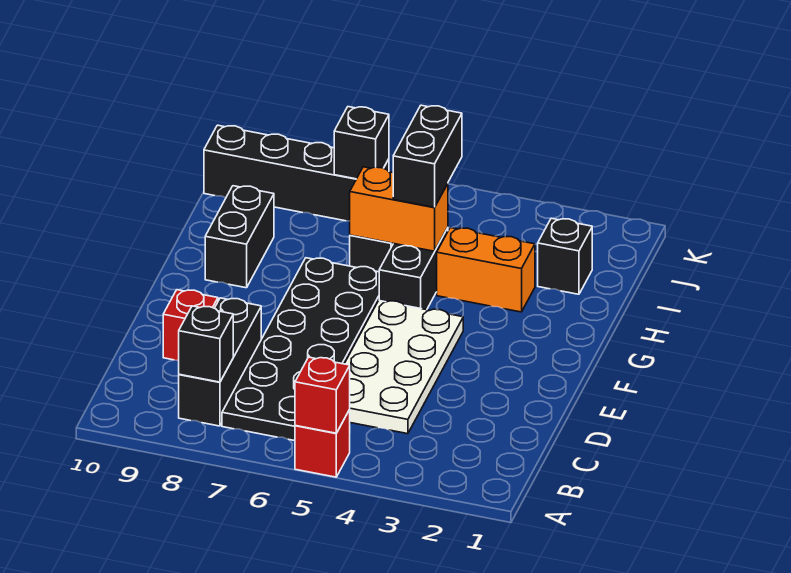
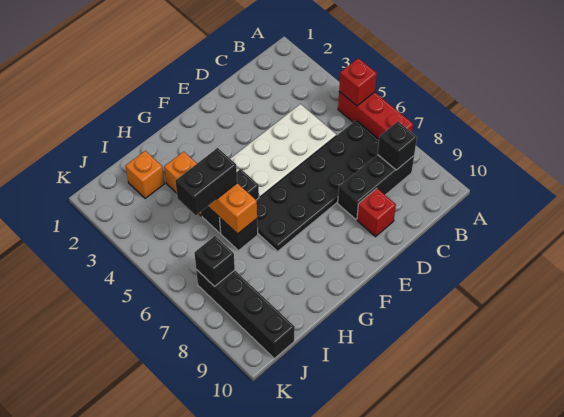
red brick A5 level 1 -> red brick A5:A7 level 1
black brick G9:H9 level 1 -> none
black brick I2 level 1 -> orange brick I2 level 1

